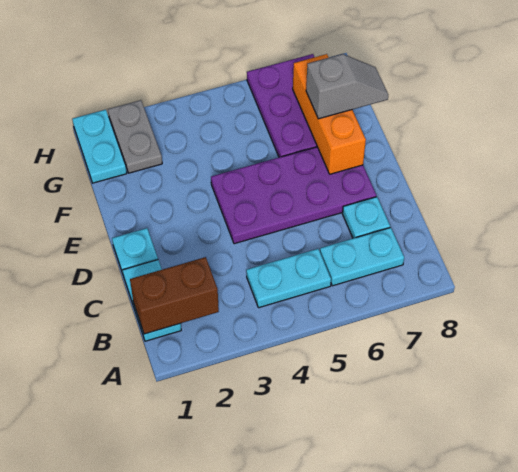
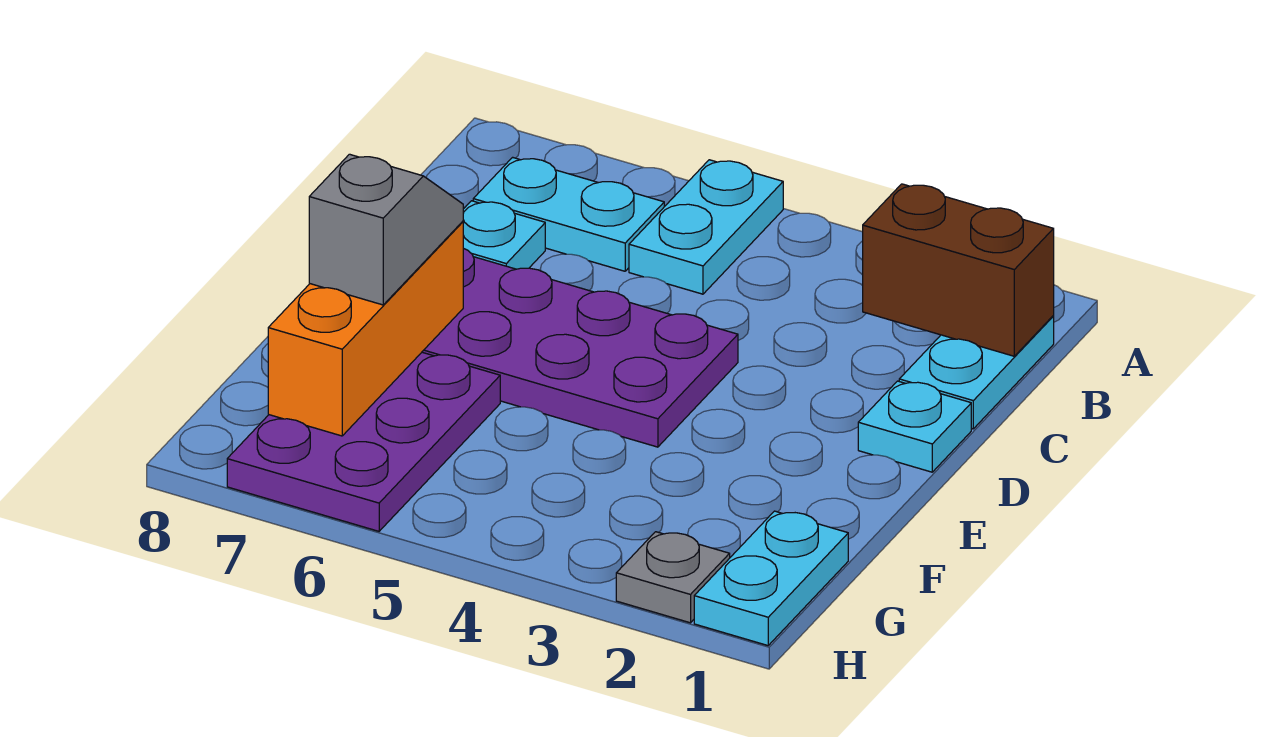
cyan plate B4:B5 level 1 -> cyan plate A5:B5 level 1
grey slope F7:F8 level 3 top 7 -> grey slope E7:F7 level 3 top F
grey plate G2:H2 level 1 -> grey plate H2 level 1

